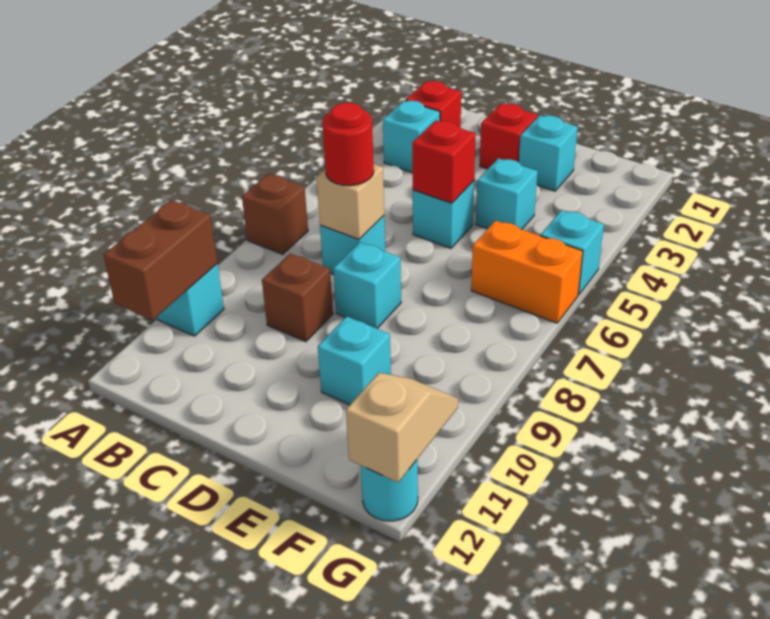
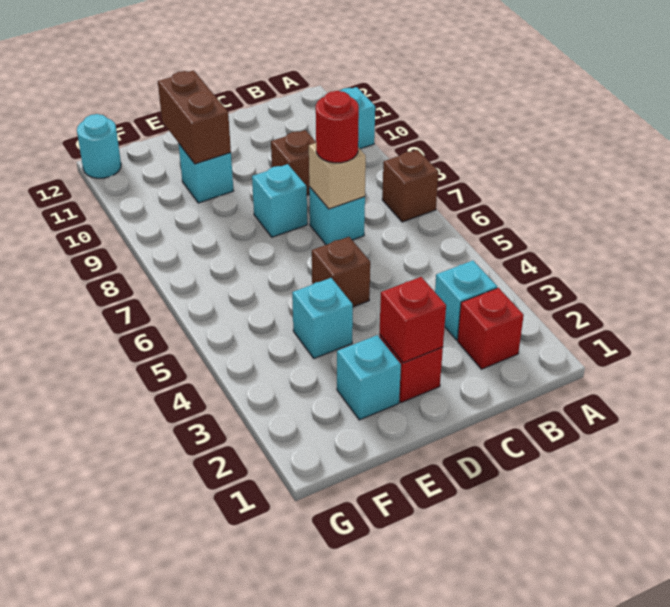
brown brick A10:A11 level 2 -> brown brick E10:E11 level 2
cyan brick D5 level 1 -> brown brick D5 level 1
red brick D5 level 2 -> red brick D2 level 2
orange brick F6:G6 level 1 -> none
cyan brick G5 level 1 -> none
tan slope G11:G12 level 2 top 12 -> none

